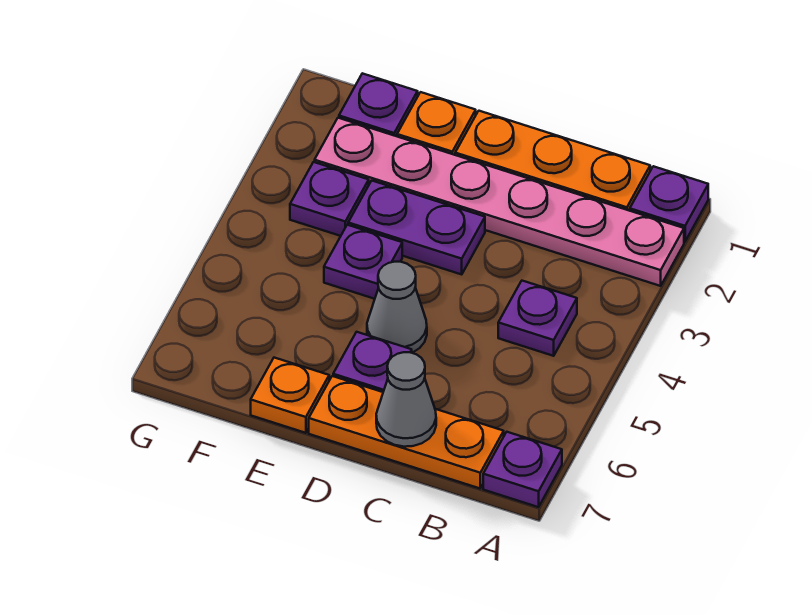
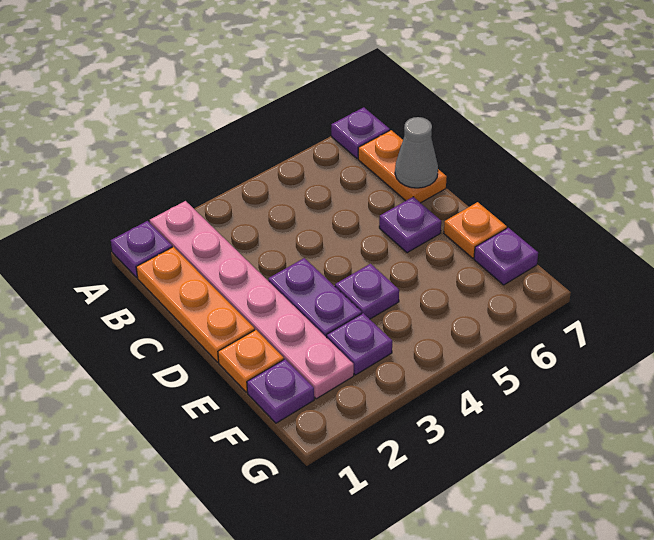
purple plate B4 level 1 -> purple plate F7 level 1
orange plate B7:D7 level 1 -> orange plate B7:C7 level 1
grey cone D5 level 1 -> none

